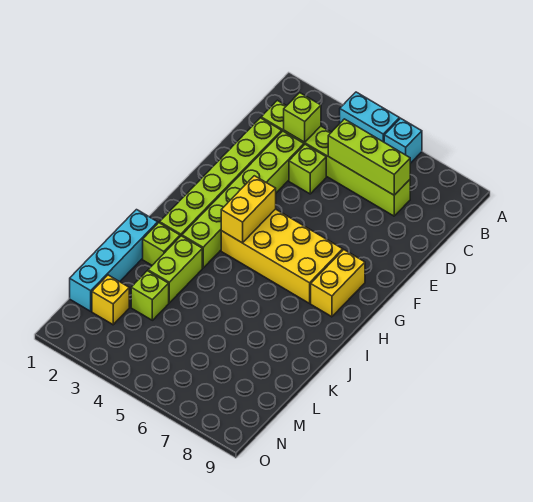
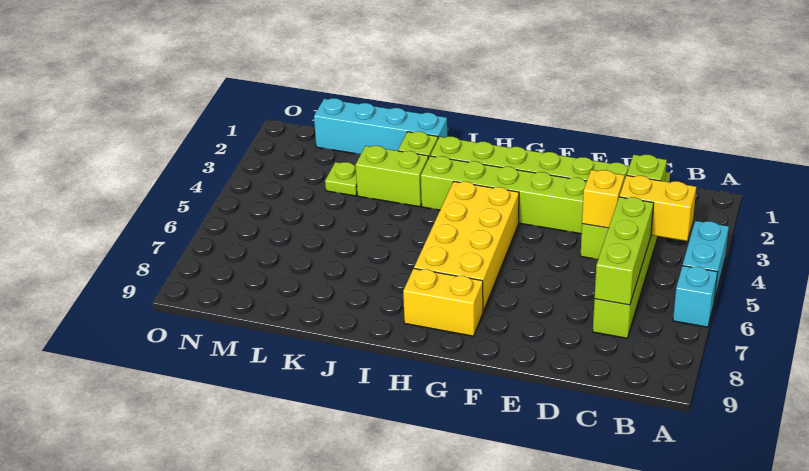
yellow brick G4:H4 level 2 -> yellow brick B4:C4 level 2
lime brick L3 level 1 -> lime plate L3 level 1
yellow brick M2 level 1 -> yellow brick D4 level 2

